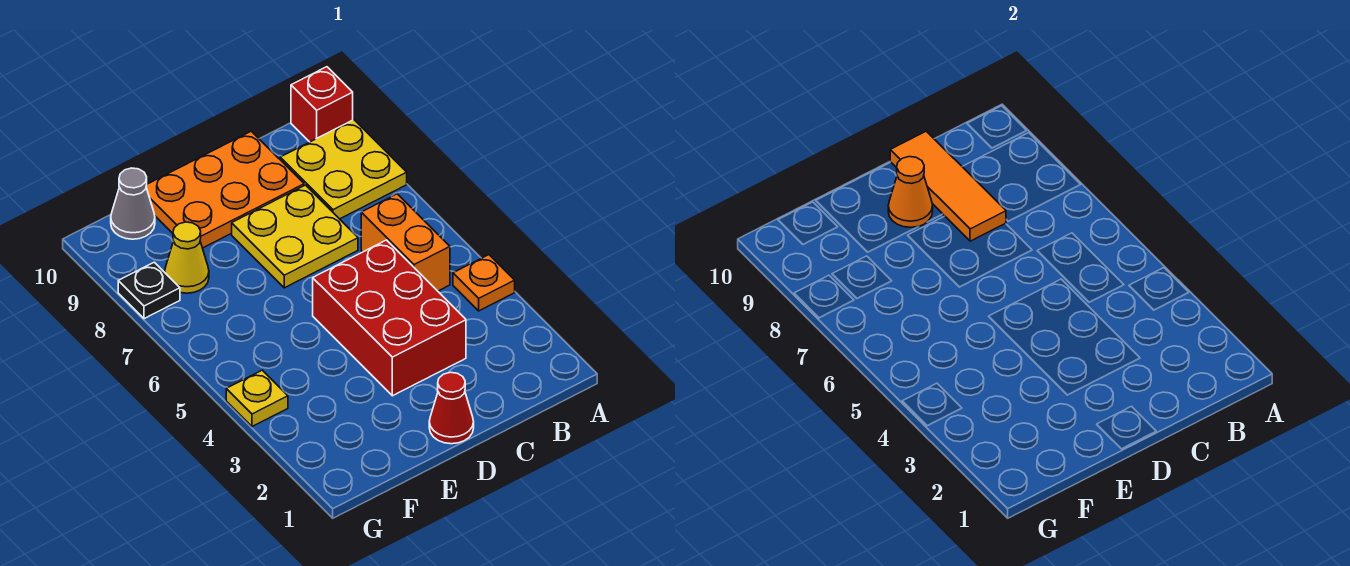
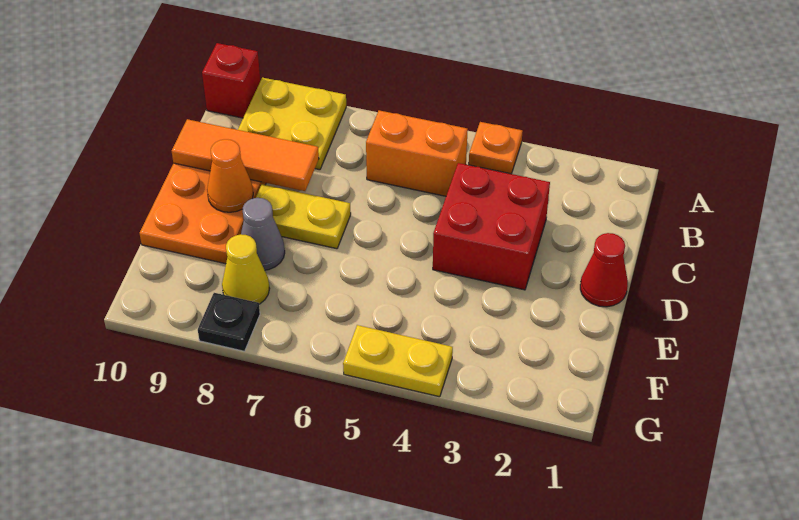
red brick C3:D5 level 1 -> red brick C3:D4 level 1
yellow plate C7:D8 level 1 -> yellow plate D7:D8 level 1
grey cone F10 level 1 -> grey cone E8 level 1
yellow plate G4 level 1 -> yellow plate G4:G5 level 1

